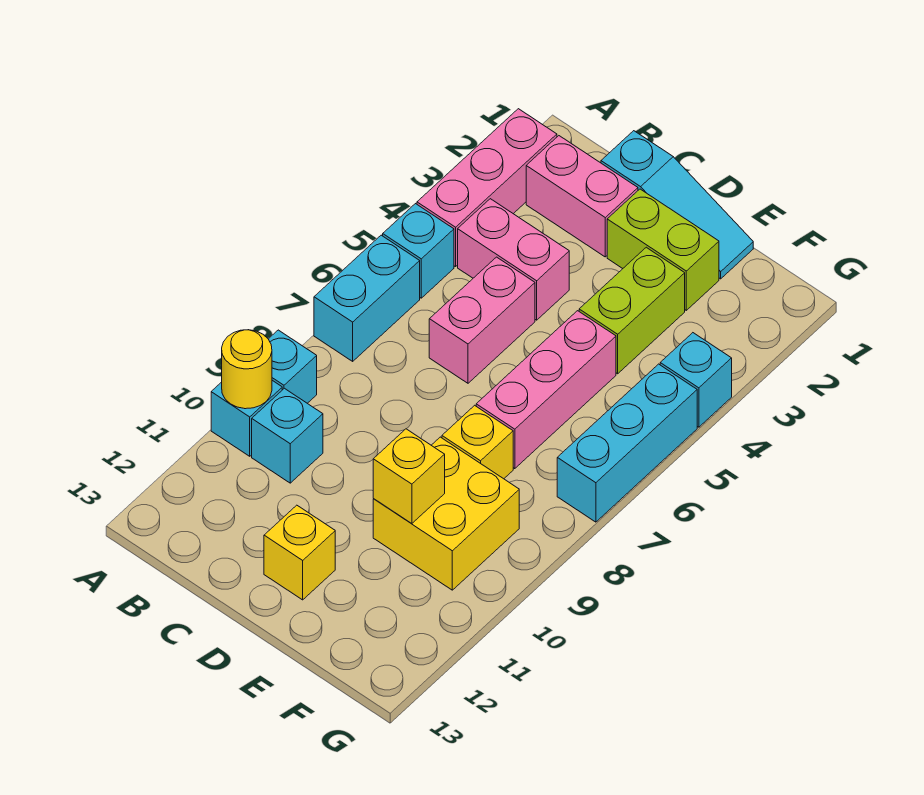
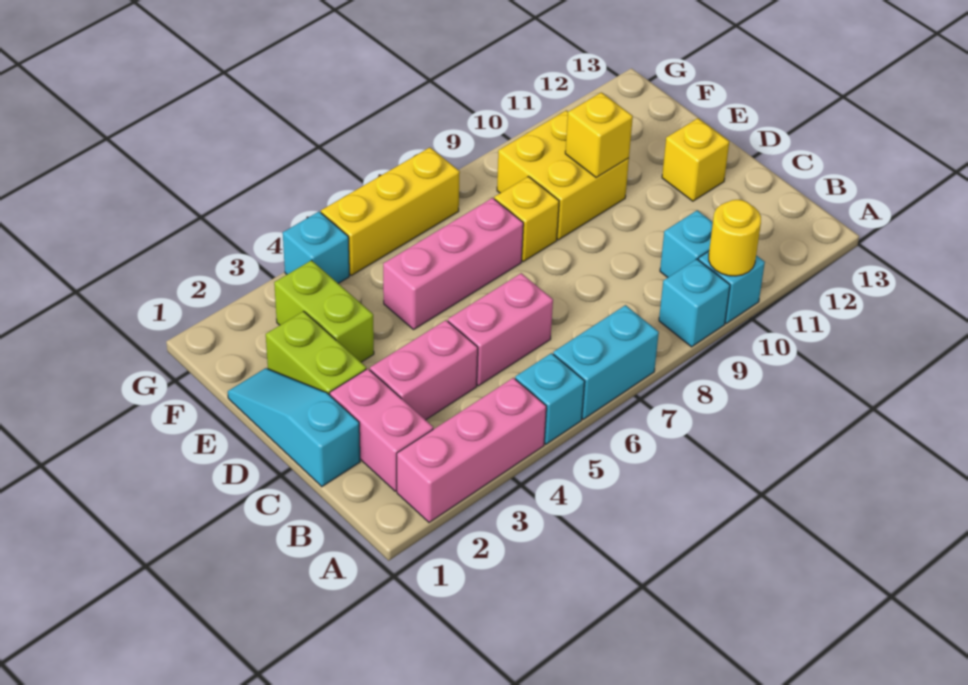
pink brick B4:C4 level 1 -> pink brick C3:C4 level 1
lime brick E3:E4 level 1 -> lime brick E3:F3 level 1
cyan brick G5:G7 level 1 -> yellow brick G5:G7 level 1

